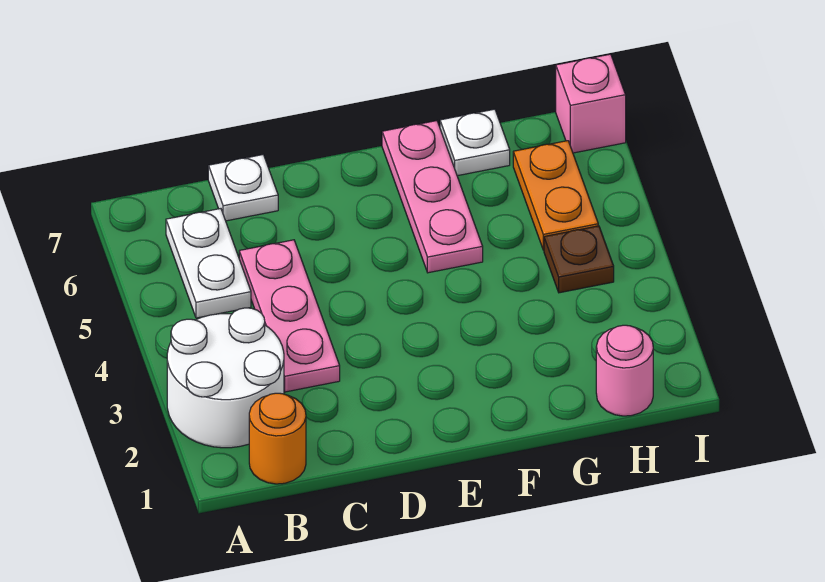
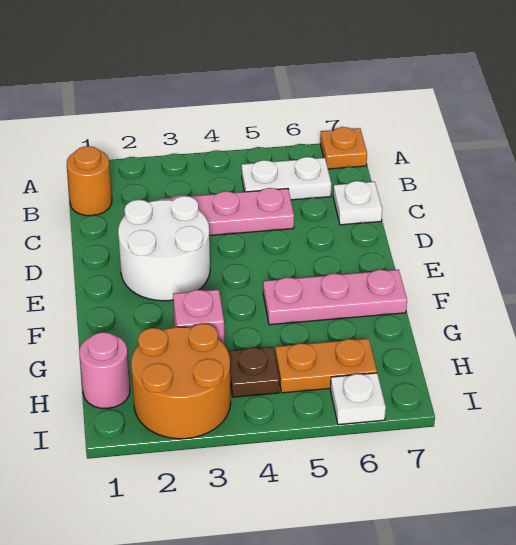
white round brick A2:B3 level 1 -> white round brick D2:E3 level 1
none -> orange plate A7 level 1
white plate G7 level 1 -> white plate I6 level 1
none -> orange round brick H2:I3 level 1
pink brick I7 level 1 -> pink brick G3 level 1

